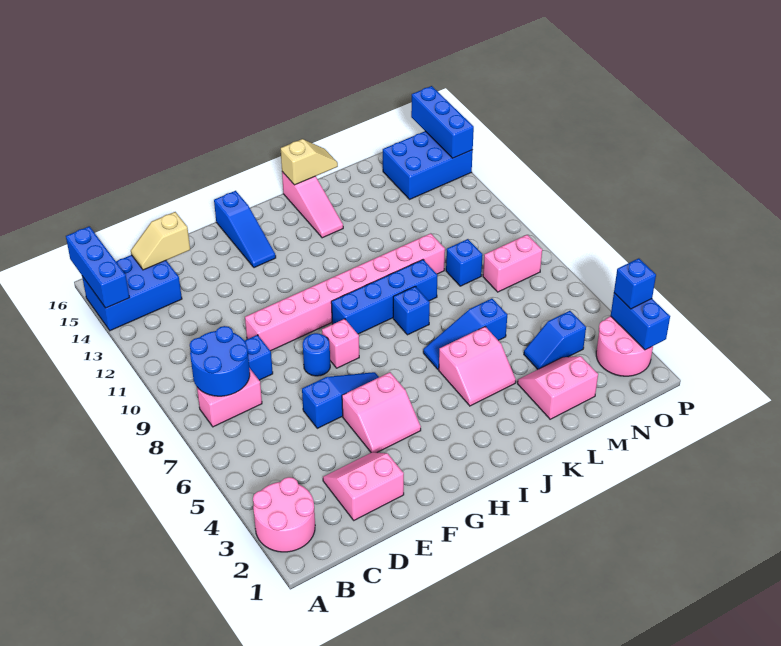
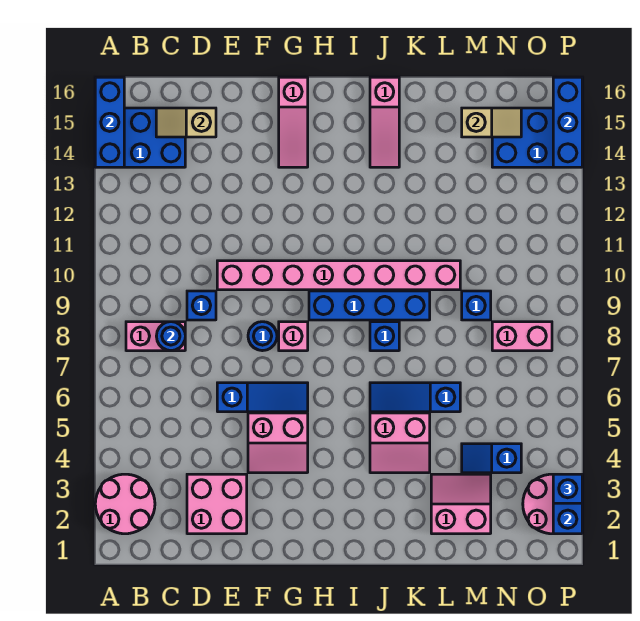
blue round brick B8:C9 level 2 -> blue round brick C8 level 2
pink slope D2:E3 level 1 top 2 -> pink brick D2:E3 level 1
blue slope G14:G16 level 1 top 16 -> pink slope G14:G16 level 1 top 16
tan slope J16:K16 level 2 top J -> tan slope M15:N15 level 2 top M

